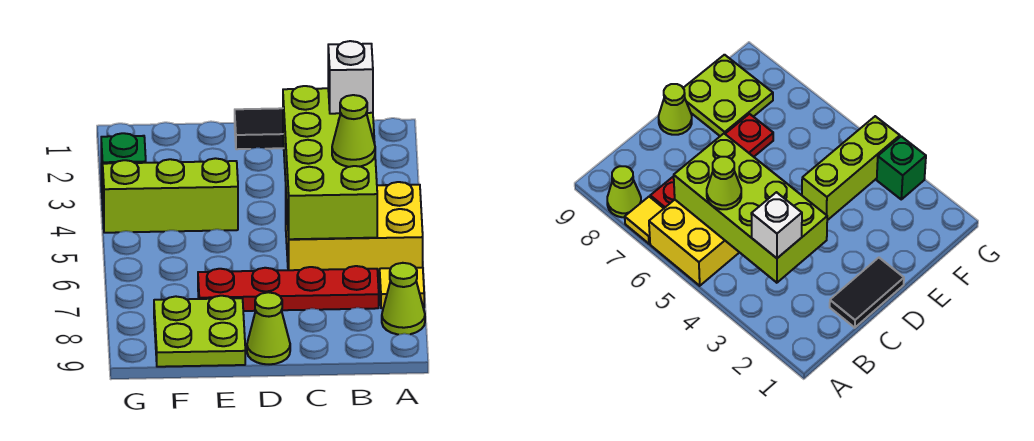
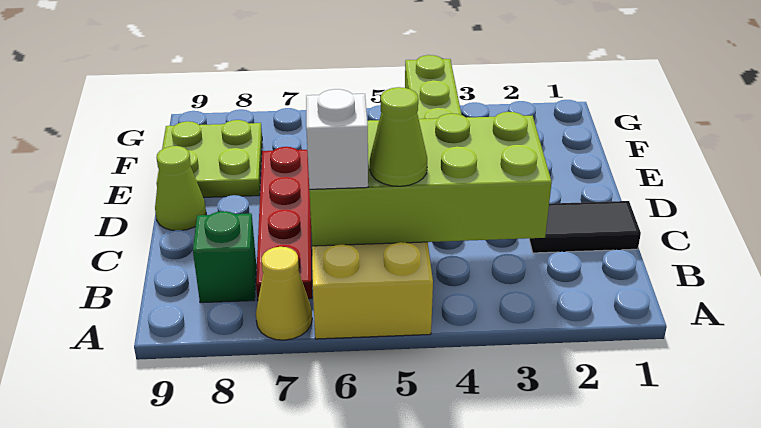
yellow tile A7 level 1 -> yellow cone A7 level 1
lime cone A8 level 1 -> none
white brick B3 level 3 -> white brick B6 level 3
black tile C1:D1 level 1 -> black tile C1:C2 level 1
green brick G3 level 1 -> green brick B8 level 1

